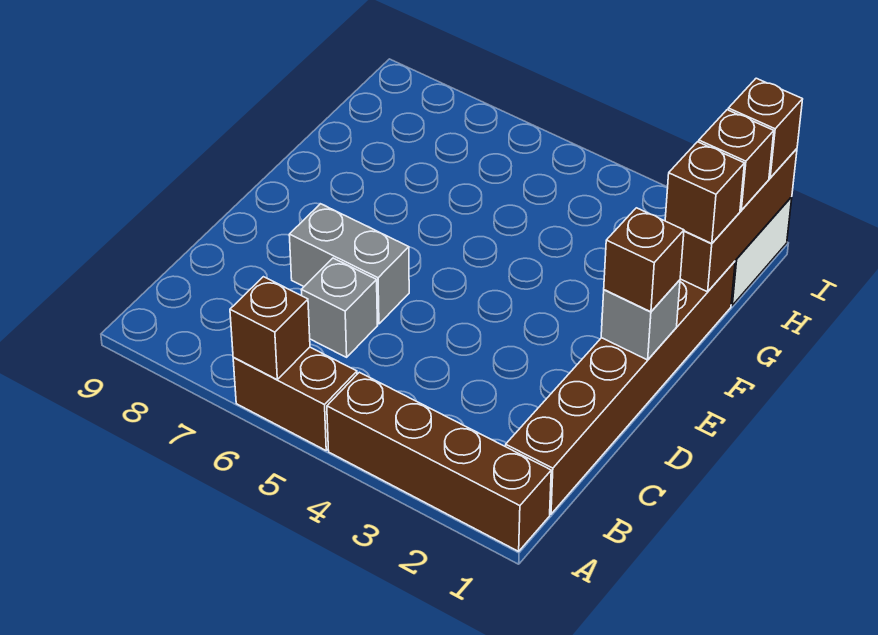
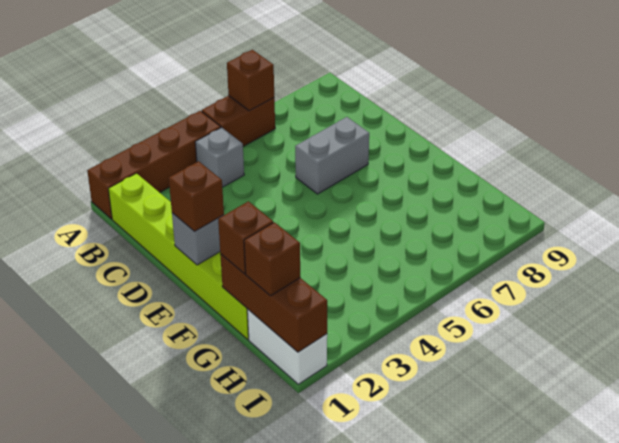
brown brick B1:G1 level 1 -> lime brick B1:G1 level 1
grey brick C6 level 1 -> grey brick B4 level 1
brown brick I1 level 3 -> none

